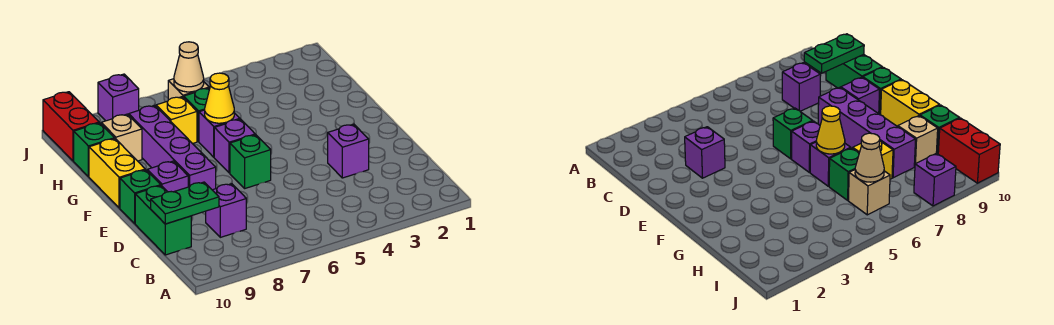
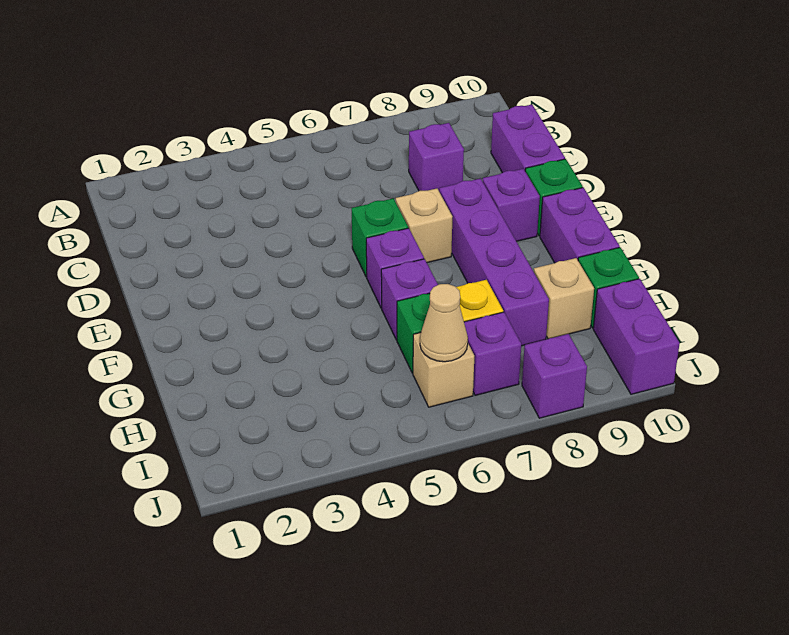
green plate C9:C10 level 2 -> none
green brick C10:D10 level 1 -> purple brick C10:D10 level 1
purple brick D3 level 1 -> purple brick I7 level 1
none -> tan brick E7 level 1
yellow brick F10:G10 level 1 -> purple brick F10:G10 level 1
yellow cone G6 level 2 -> none
red brick I10:J10 level 1 -> purple brick I10:J10 level 1

